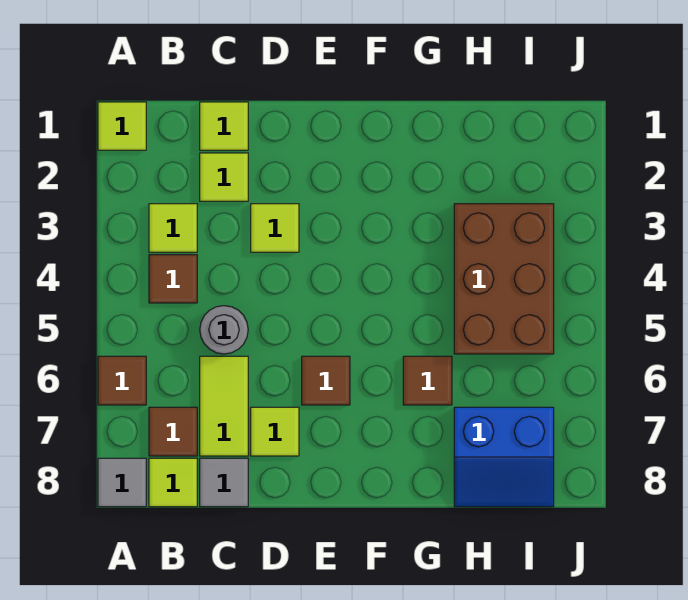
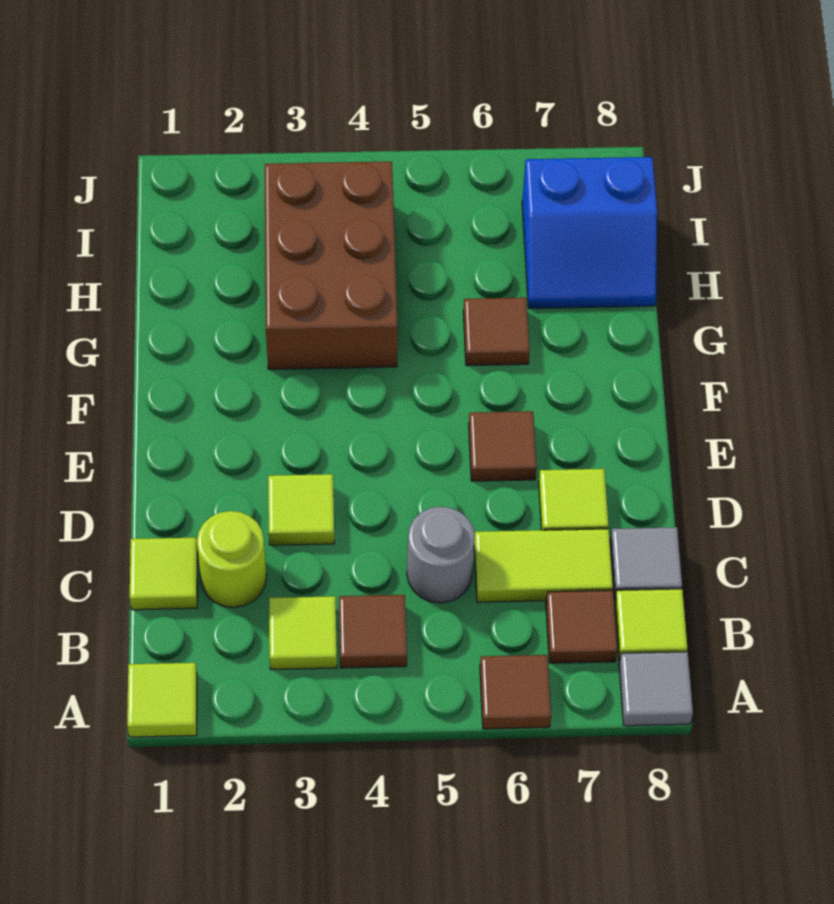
lime tile C2 level 1 -> lime round brick C2 level 1
brown brick H3:I5 level 1 -> brown brick G3:I4 level 1
blue slope H7:I8 level 1 top 7 -> blue slope H7:I8 level 1 top I

